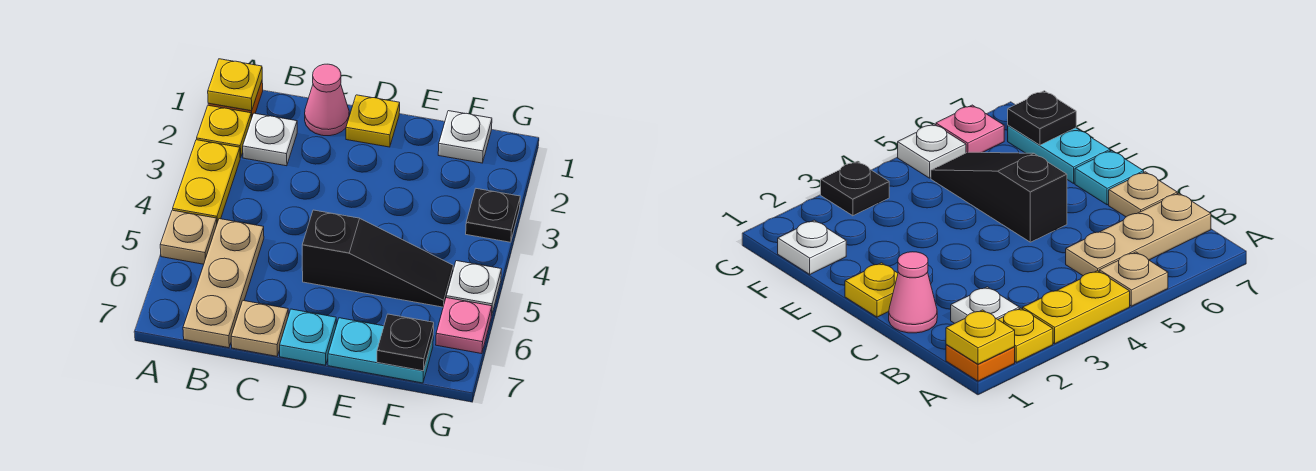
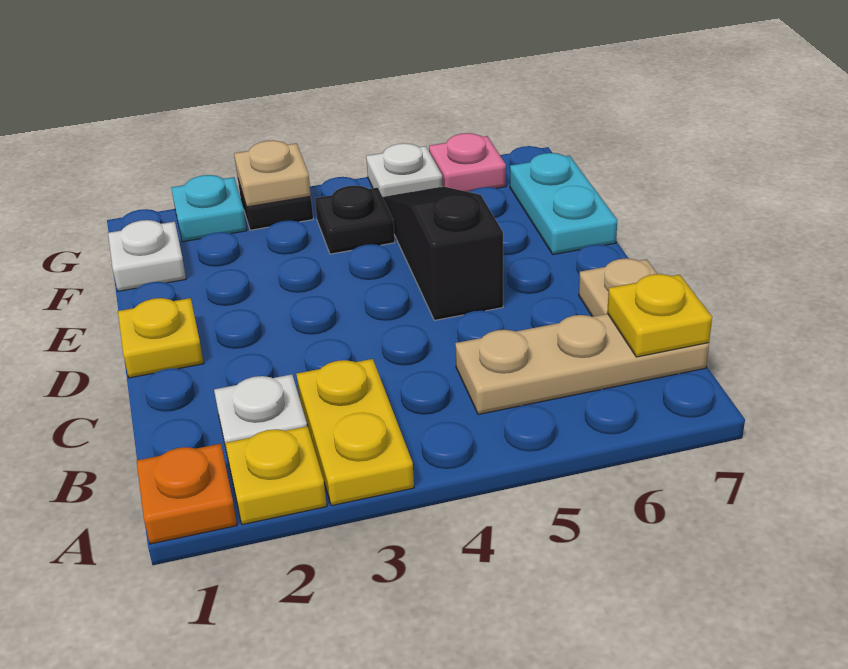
yellow plate A1 level 2 -> yellow plate B7 level 2
yellow plate A3:A4 level 1 -> yellow plate A3:B3 level 1
tan plate A5 level 1 -> tan plate G3 level 2
pink cone C1 level 1 -> none
cyan plate D7 level 1 -> cyan plate G2 level 1
black plate F7 level 2 -> black plate F4 level 1

